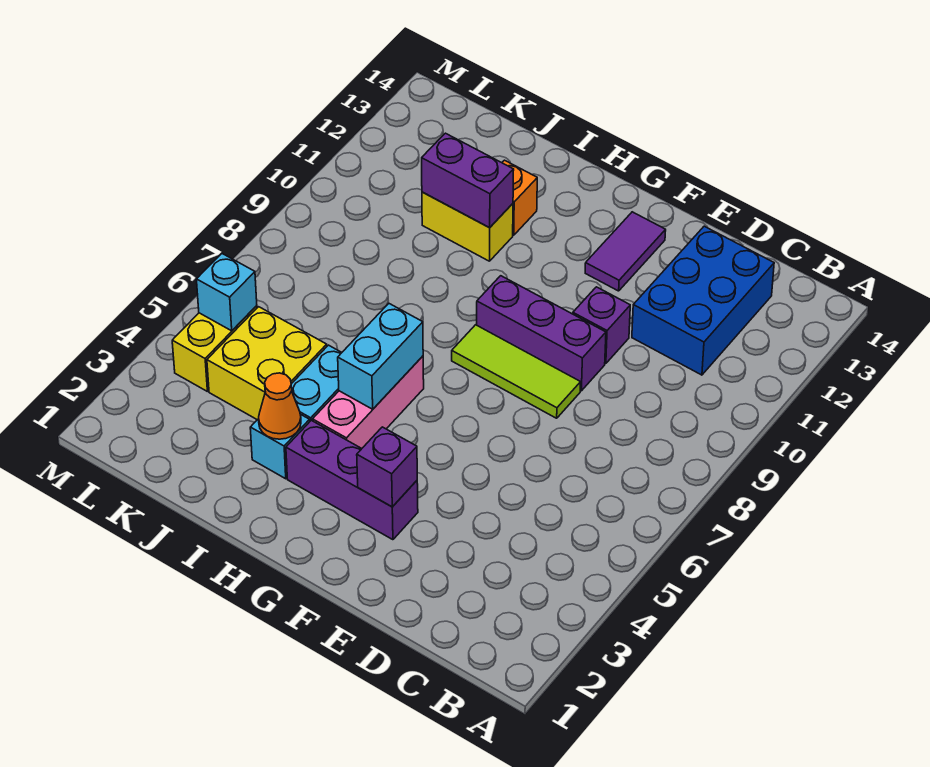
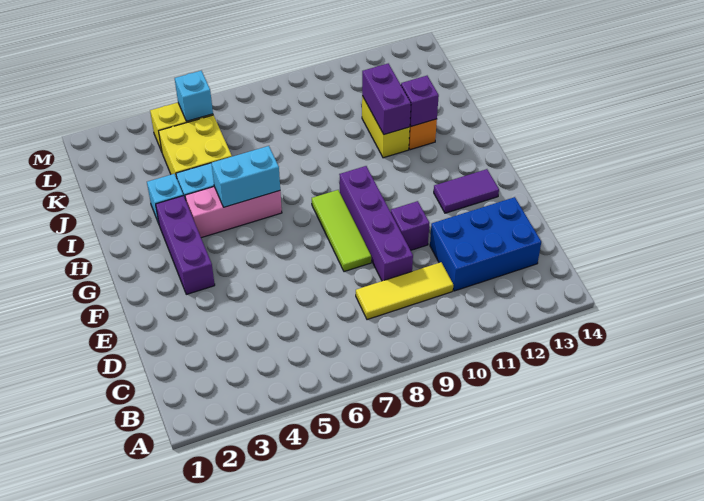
none -> yellow tile C8:C10 level 1
purple brick E9:G9 level 1 -> purple brick D9:G9 level 1
purple brick F3 level 2 -> purple brick I12 level 2
orange cone I3 level 2 -> none

